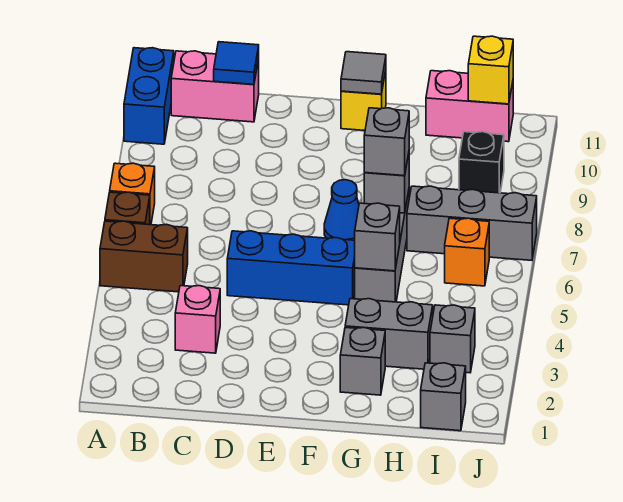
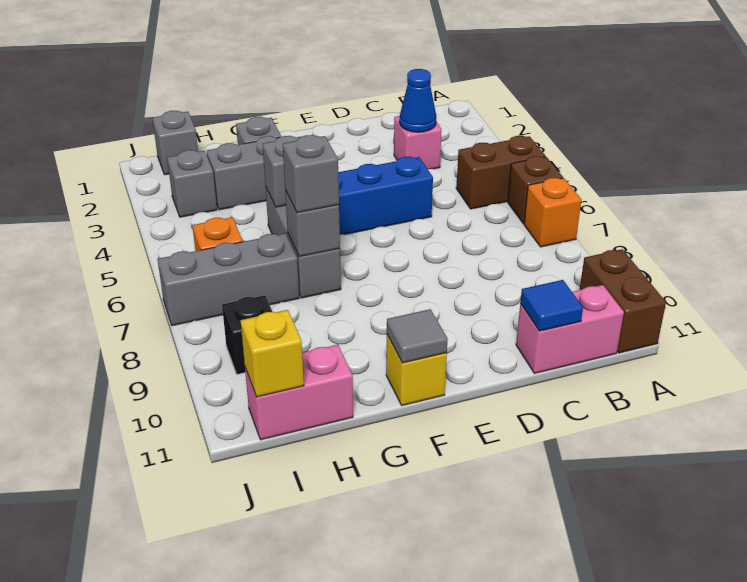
blue brick A10:A11 level 1 -> brown brick A10:A11 level 1
blue cone F7 level 1 -> blue cone C3 level 2

